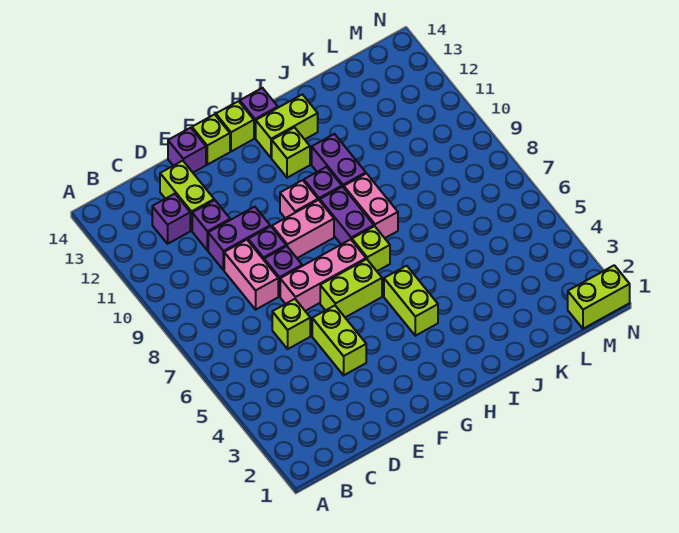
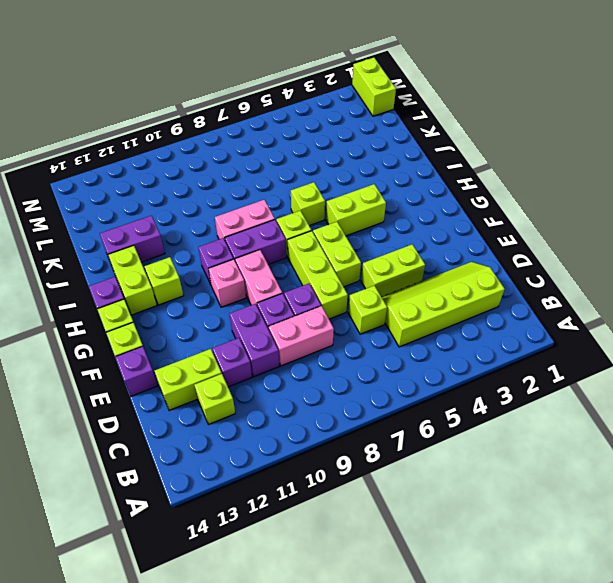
none -> lime slope C2:D5 level 1 top C
purple brick C12 level 1 -> lime brick C12 level 1
pink brick E7:G7 level 1 -> lime brick E7:G7 level 1
none -> lime brick I6 level 1
purple brick I10:I11 level 1 -> purple brick J12:J13 level 1

